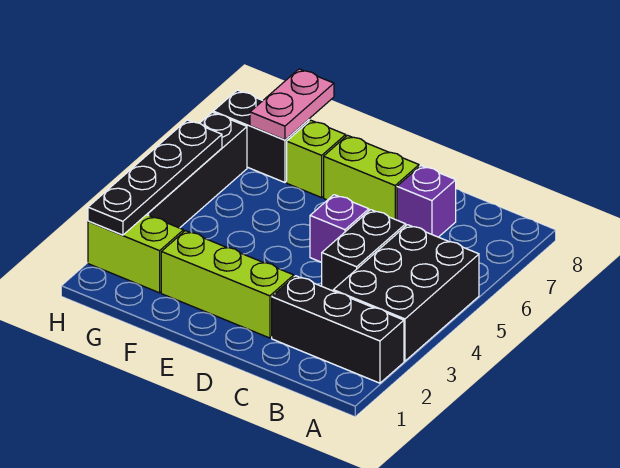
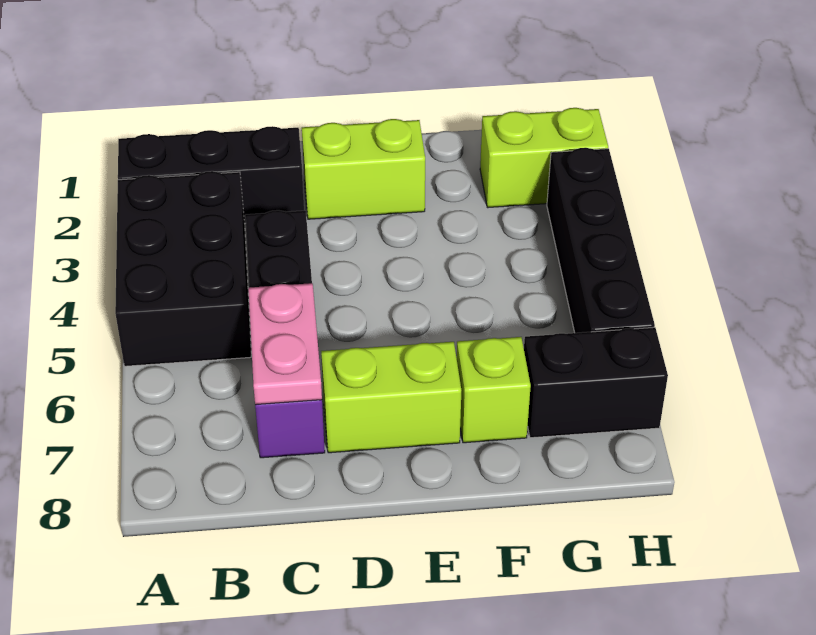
lime brick D2:F2 level 1 -> lime brick D2:E2 level 1
purple brick D5 level 1 -> none
pink plate G7:G8 level 2 -> pink plate C6:C7 level 2
black plate H2:H5 level 2 -> none

